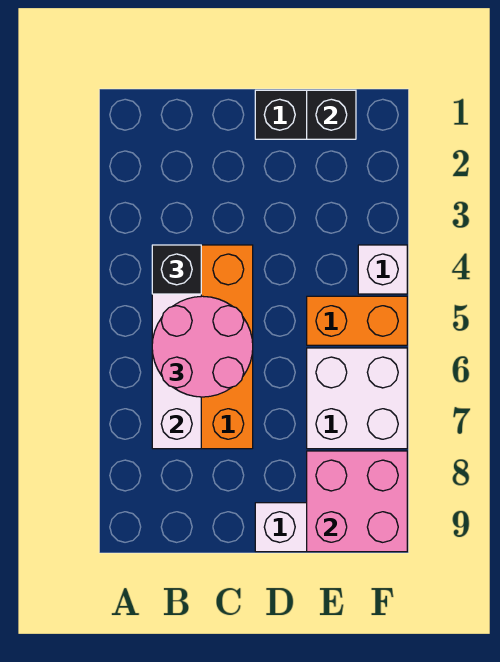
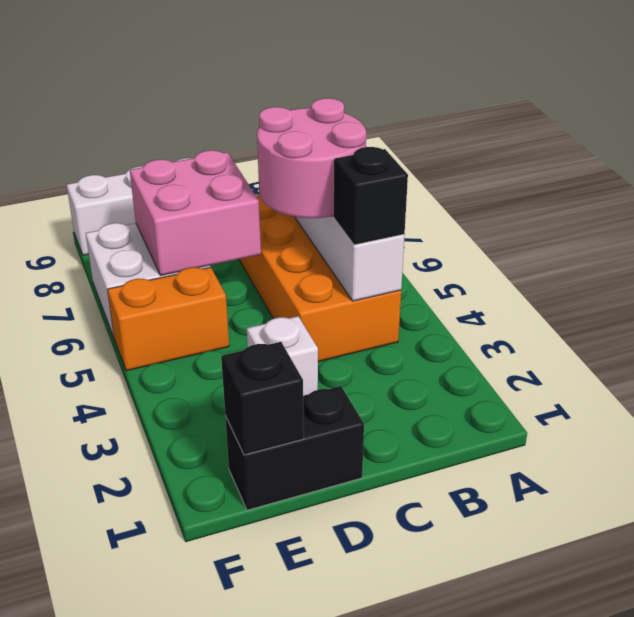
pink brick E8:F9 level 2 -> pink brick D6:E7 level 2
white brick F4 level 1 -> white brick D3 level 1

